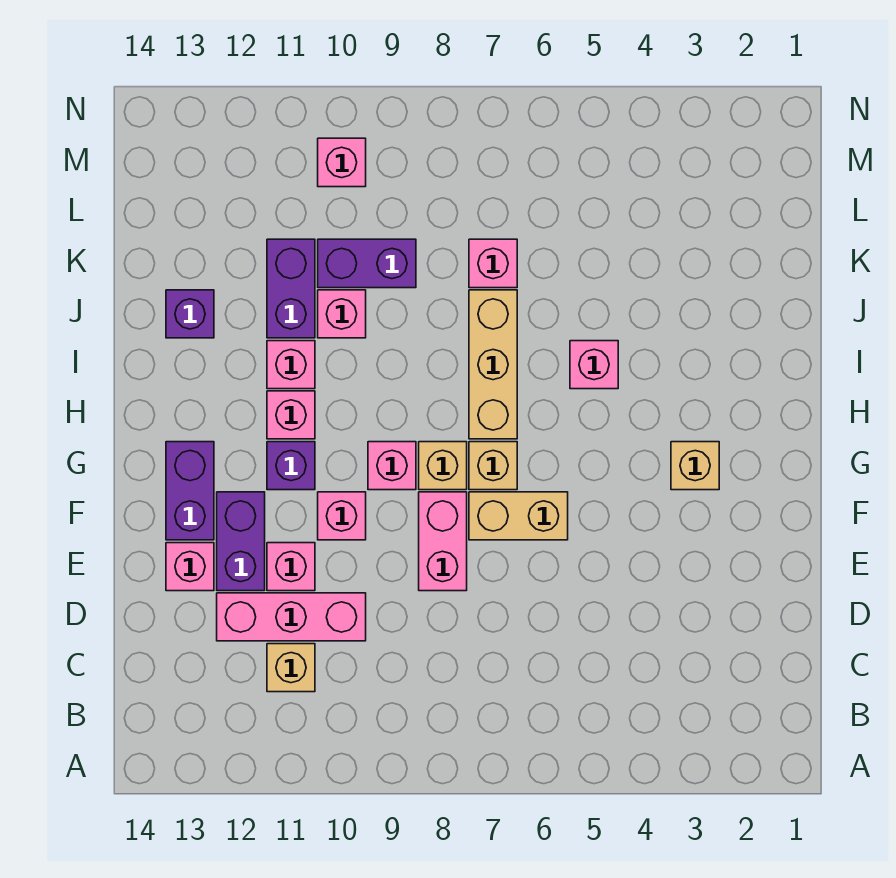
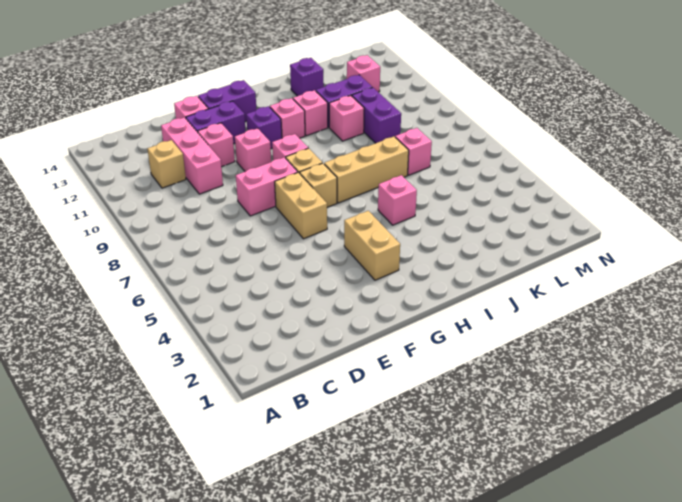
tan brick G3 level 1 -> tan brick G3:G4 level 1
pink brick M10 level 1 -> pink brick L12 level 1

